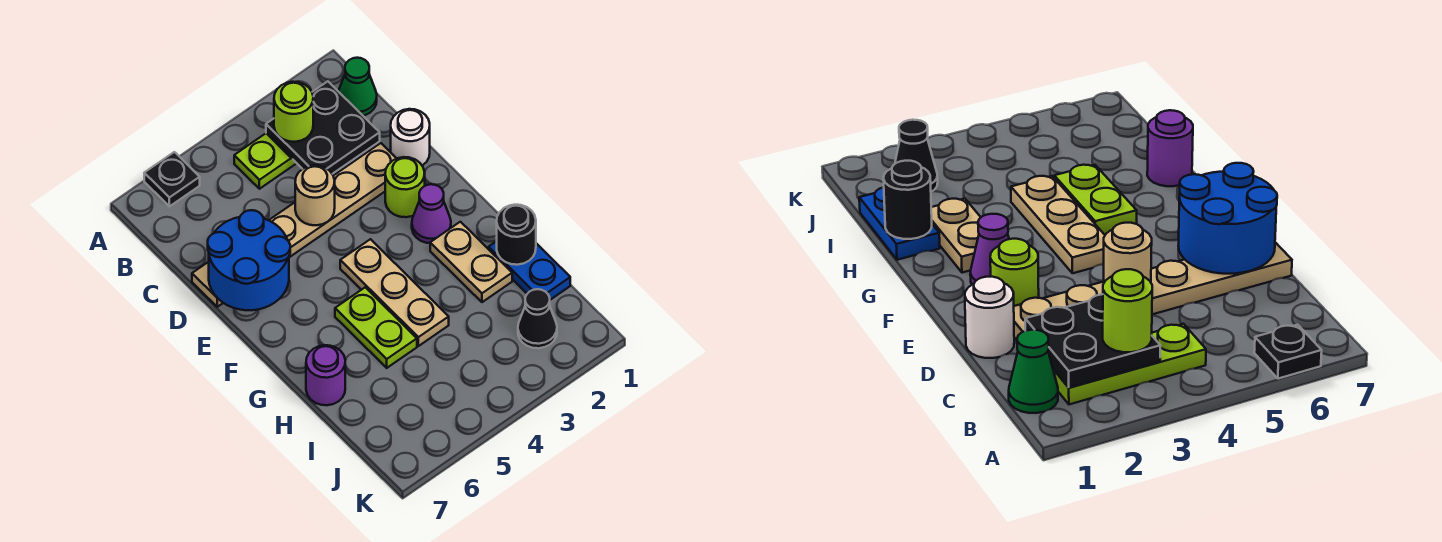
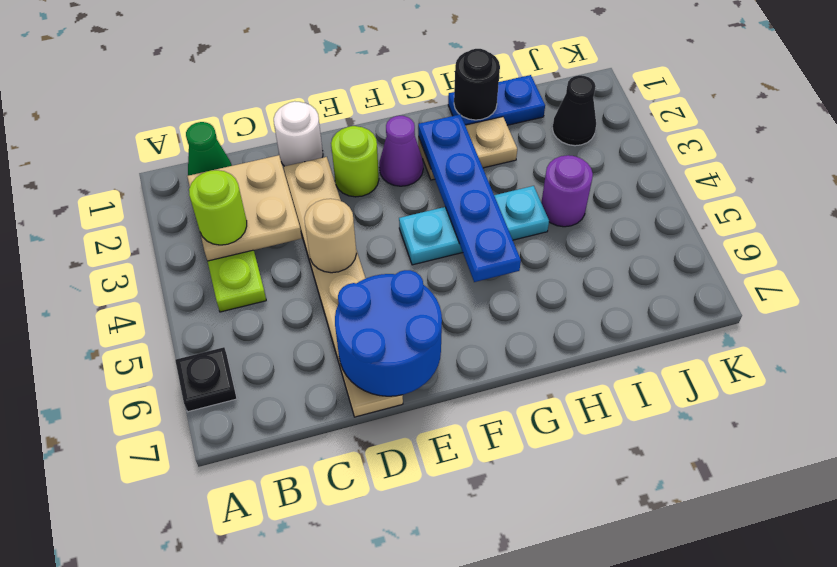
black plate B2:C3 level 2 -> tan plate B2:C3 level 2
tan plate F4:H4 level 1 -> cyan plate F4:H4 level 1
none -> blue plate G2:G5 level 2
lime plate G5:H5 level 1 -> none
purple round brick H7 level 1 -> purple round brick I4 level 1

